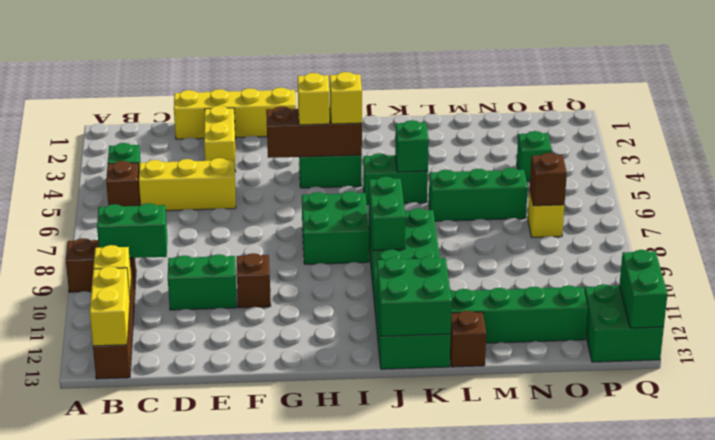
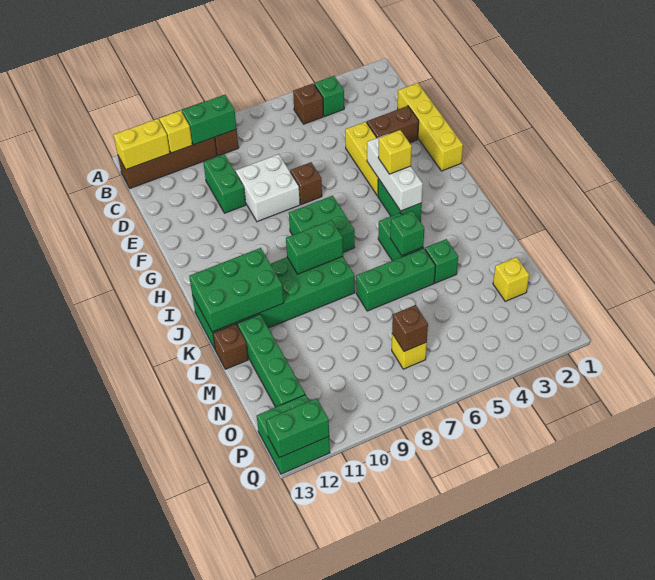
green brick B9:C9 level 2 -> green brick B9:B10 level 2
yellow brick C5:E5 level 1 -> yellow brick E4:G4 level 1
yellow brick E2:E3 level 1 -> brown brick E2:E3 level 1
none -> white brick E8:F9 level 1
brown brick F10 level 1 -> brown brick F7 level 1
brown brick G4:I4 level 2 -> white brick G4:I4 level 2
yellow brick I4 level 3 -> yellow brick N2 level 1
green brick J12:K13 level 2 -> green brick J11:K13 level 2
green brick L6:N6 level 1 -> green brick L5:L7 level 1
green brick O4 level 1 -> green brick L4 level 1

